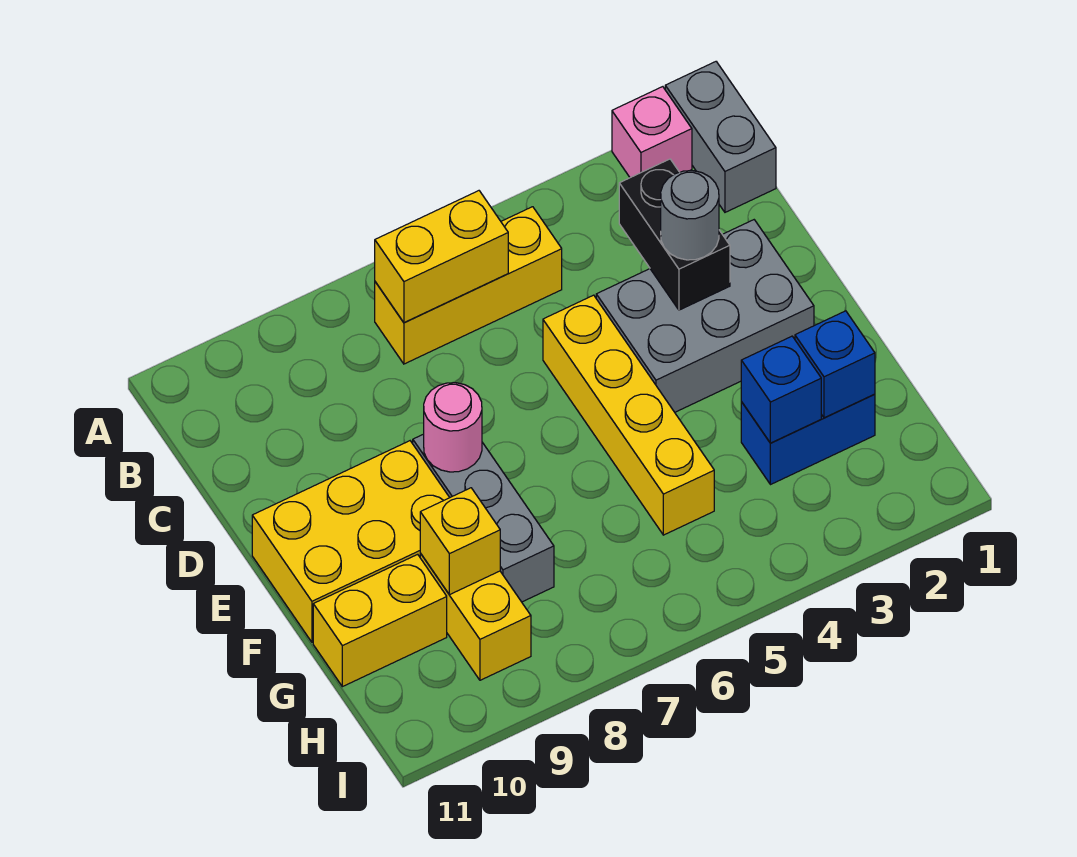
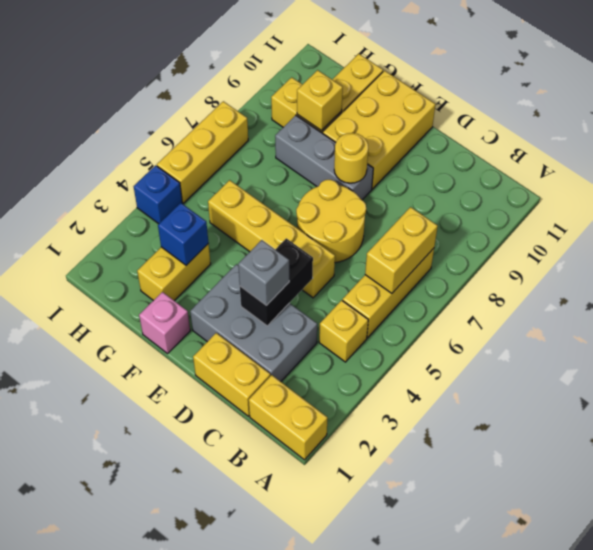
grey brick A1:B1 level 1 -> yellow brick A1:B1 level 1
pink brick A2 level 1 -> pink brick F1 level 1
none -> yellow brick B4 level 1
none -> yellow brick C1:D1 level 1
black brick C3:D3 level 2 -> black brick D3:D4 level 2
grey brick D2:E4 level 1 -> grey brick C2:E3 level 1
grey round brick D3 level 3 -> grey brick D3 level 3
none -> yellow round brick D6:E7 level 1
pink round brick E8 level 2 -> yellow round brick E8 level 2
blue brick G2:G3 level 1 -> yellow brick G2:G3 level 1
blue brick G2 level 2 -> blue brick I4 level 1
none -> yellow brick I5:I7 level 1

